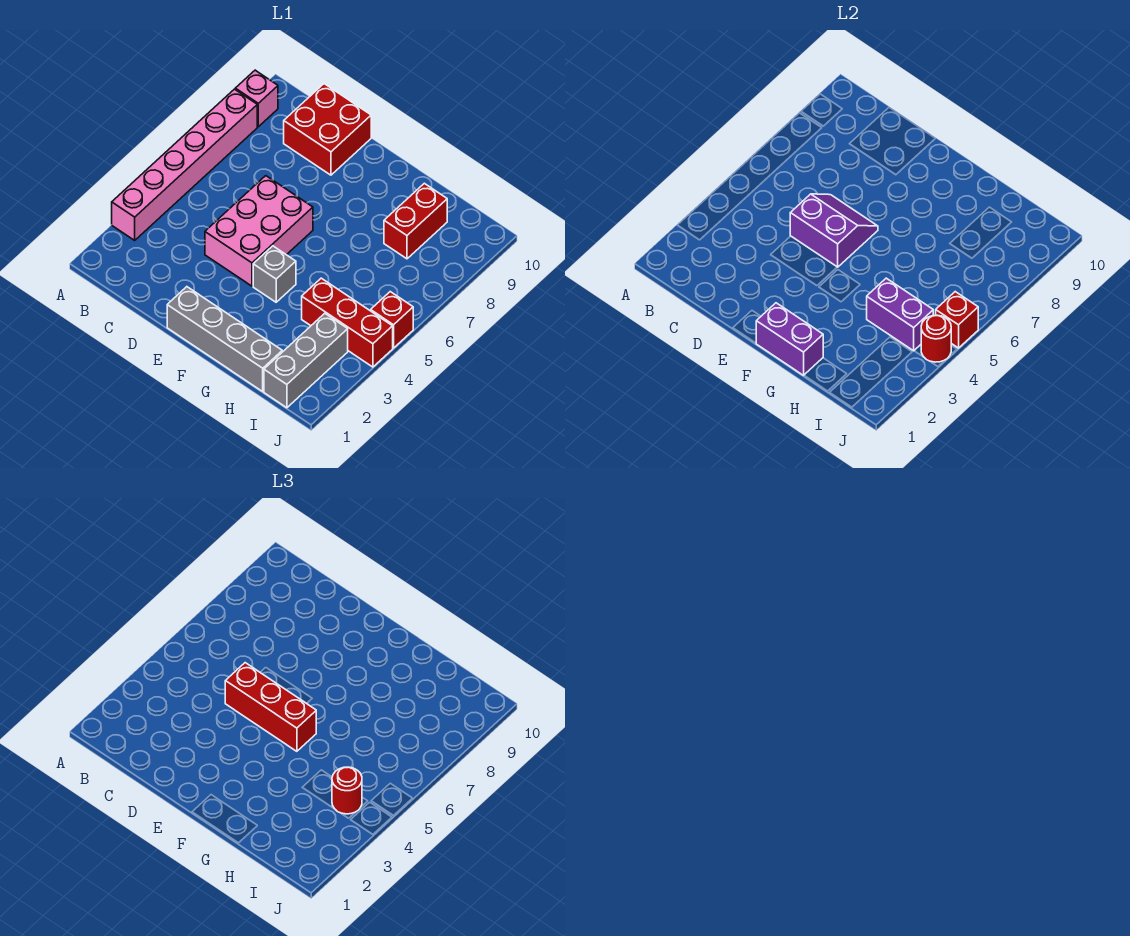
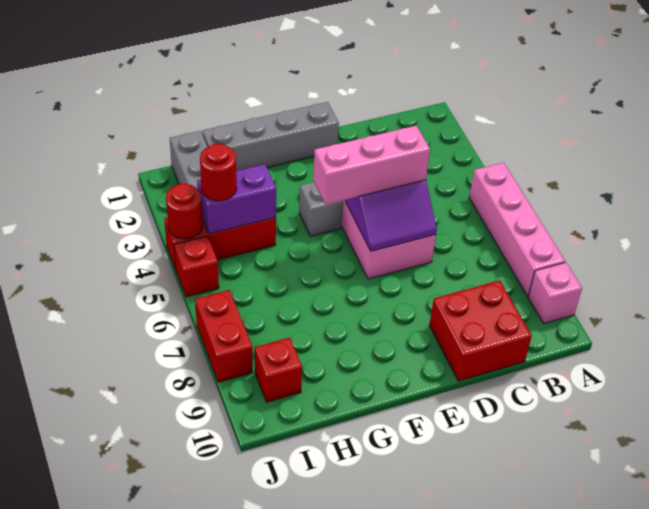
pink brick A3:A8 level 1 -> pink brick A5:A8 level 1
red brick D5:F5 level 3 -> pink brick D5:F5 level 3
purple brick F1:G1 level 2 -> none
red brick H8:H9 level 1 -> red brick J7:J8 level 1
red brick J5 level 2 -> red brick I9 level 1

